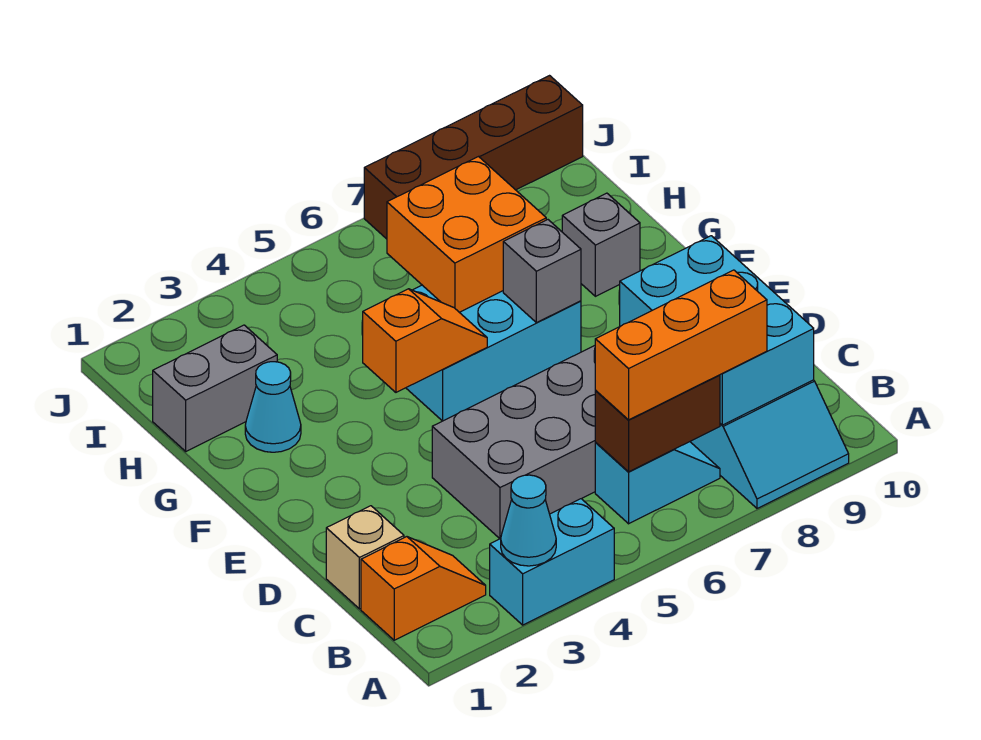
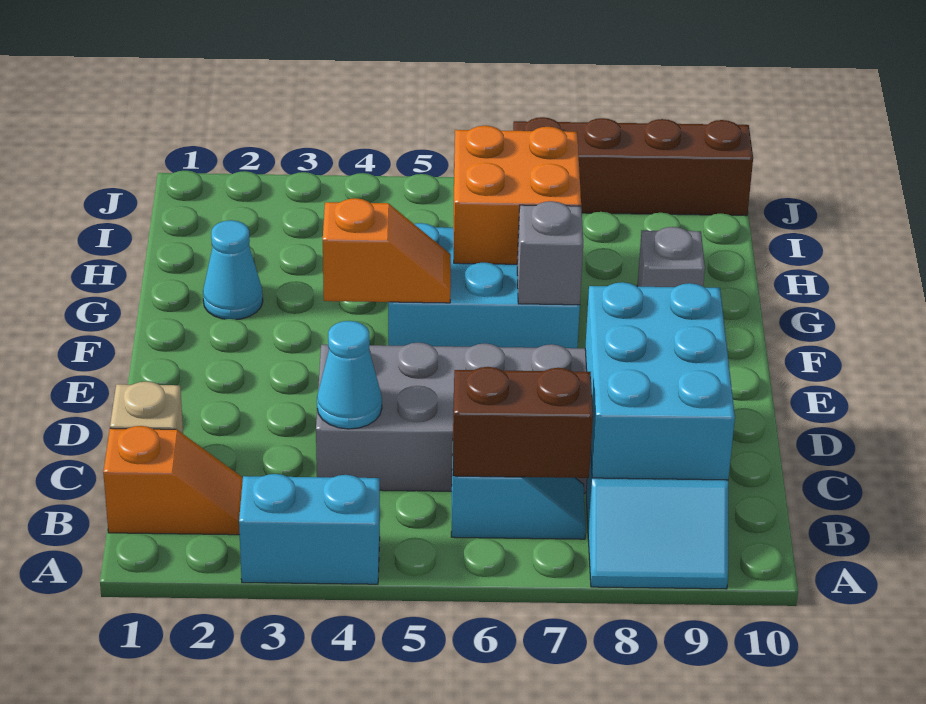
cyan cone A3 level 2 -> cyan cone C4 level 2
orange brick B6:B8 level 3 -> none
grey brick H1:H2 level 1 -> none

